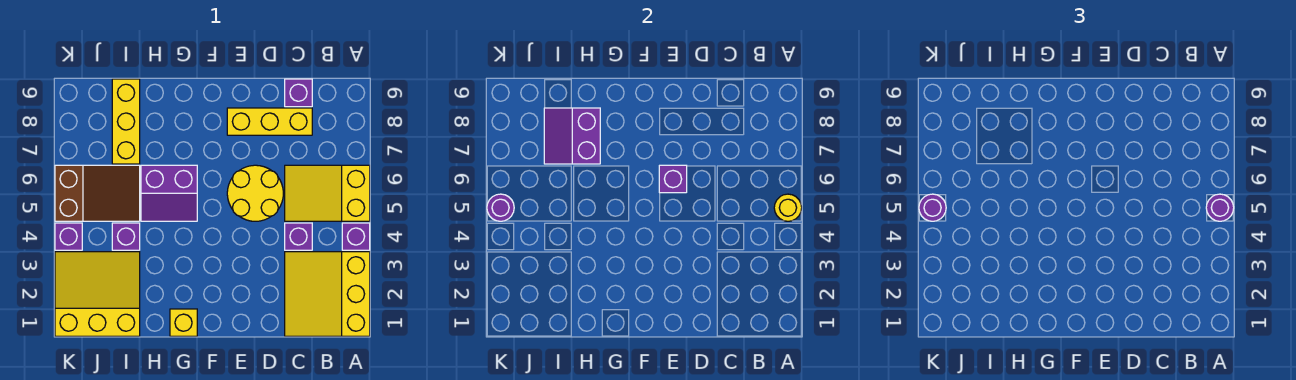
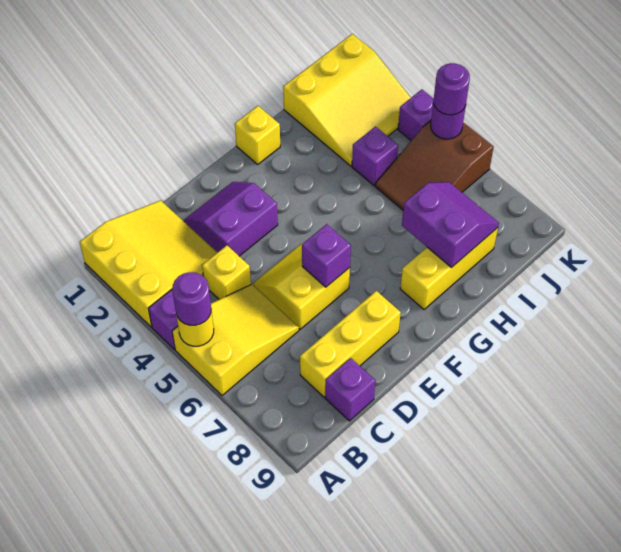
purple brick C4 level 1 -> yellow brick C4 level 1
yellow round brick D5:E6 level 1 -> yellow slope D5:E6 level 1 top 6
purple slope G5:H6 level 1 top 6 -> purple slope D2:E3 level 1 top 3
yellow brick I7:I9 level 1 -> yellow brick G8:I8 level 1

